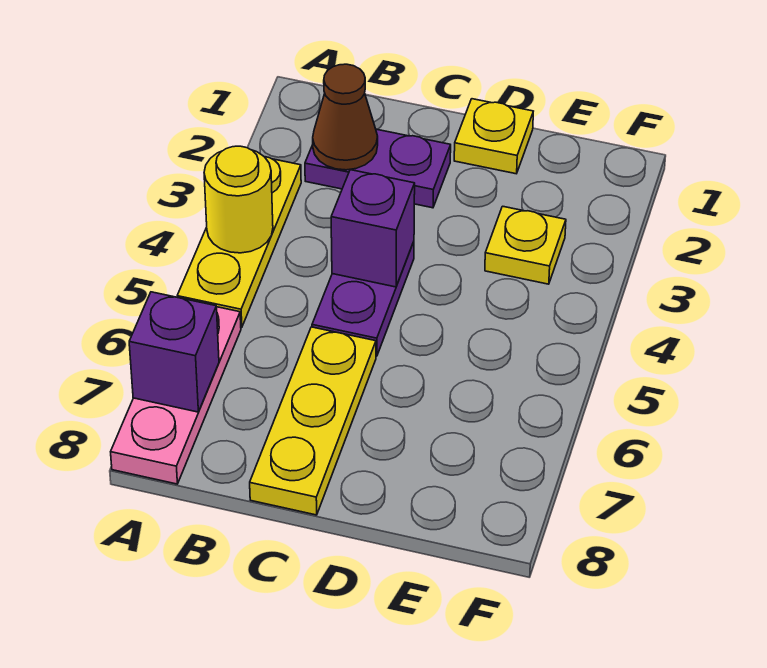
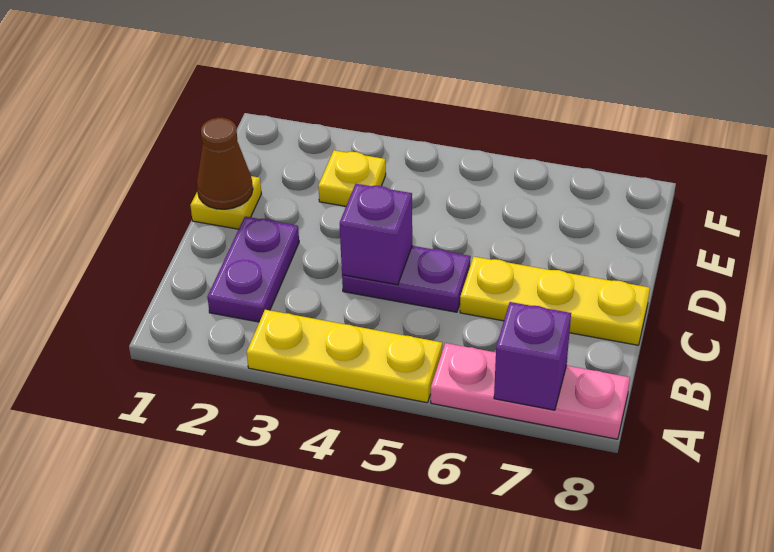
yellow round brick A4 level 2 -> none
brown cone B2 level 2 -> brown cone D1 level 2

